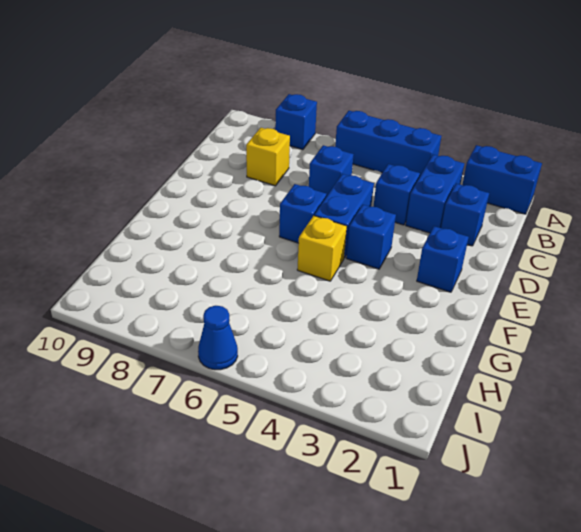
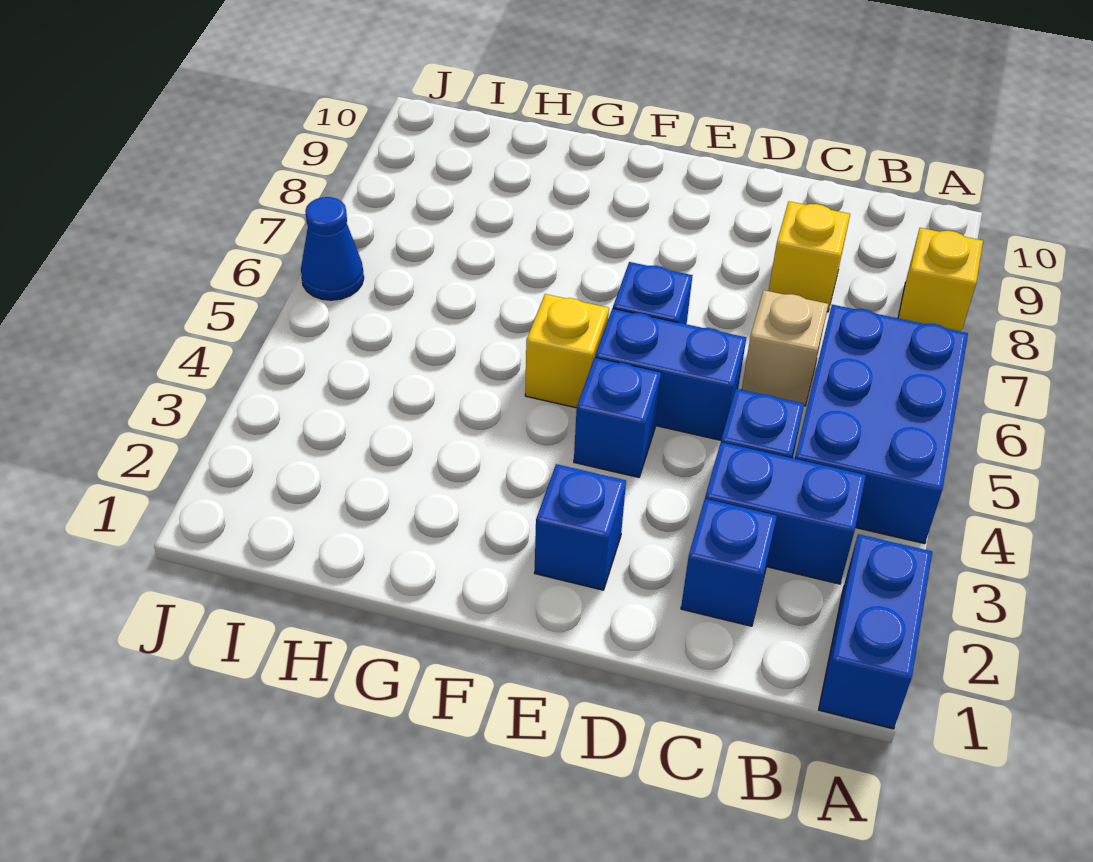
blue brick A4:A6 level 1 -> blue brick A4:B6 level 1
blue brick A8 level 1 -> yellow brick A8 level 1
blue brick C6 level 1 -> tan brick C6 level 1

